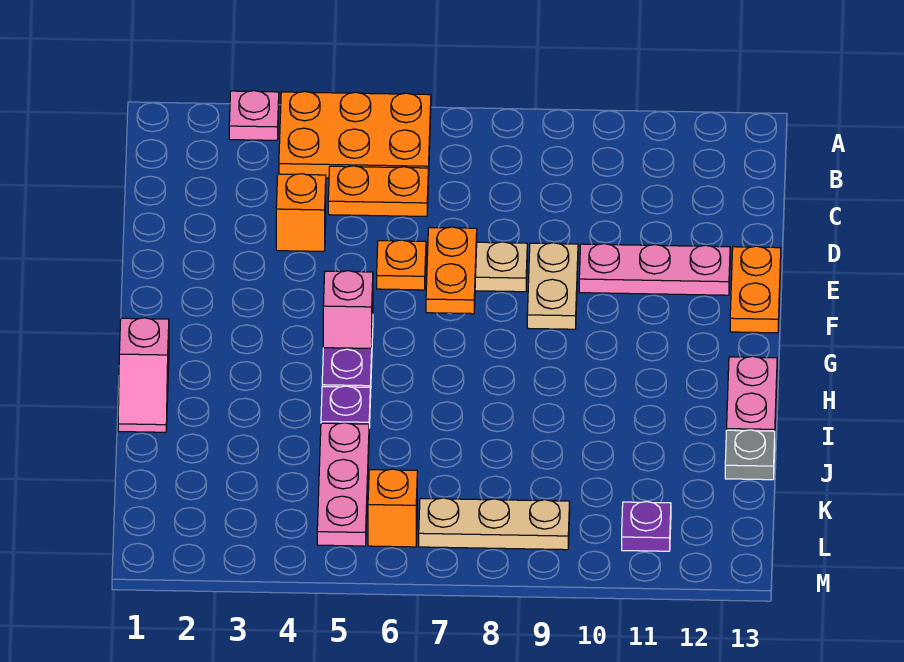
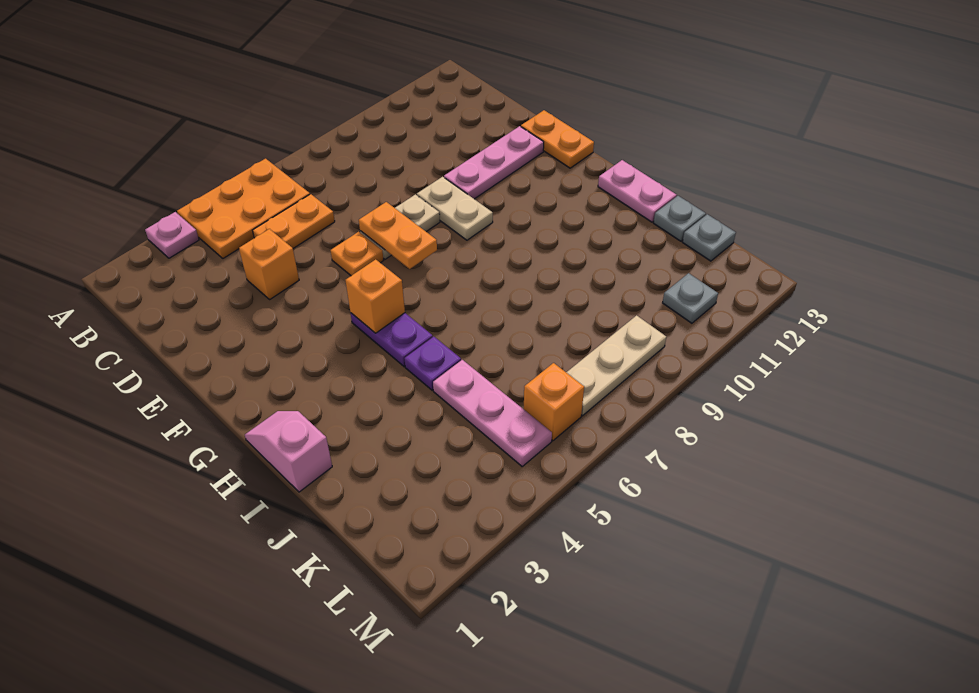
pink brick G5 level 2 -> orange brick G5 level 2
pink slope H1:I1 level 1 top H -> pink slope H1:I1 level 1 top I
none -> grey plate K13 level 1
purple plate L11 level 1 -> grey plate L11 level 1

